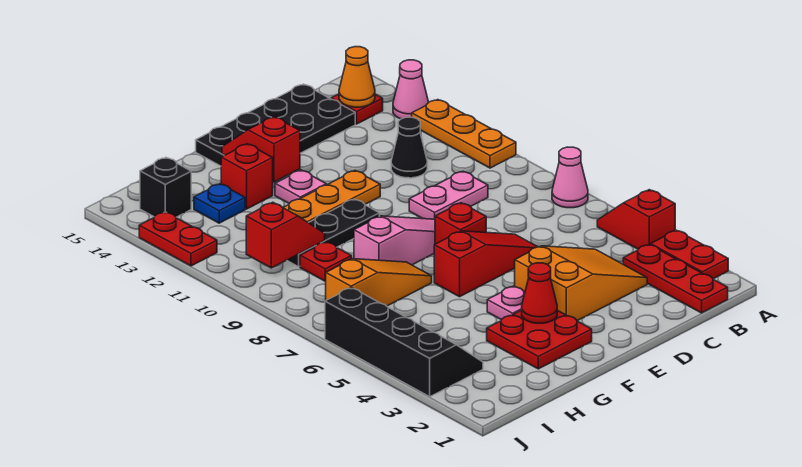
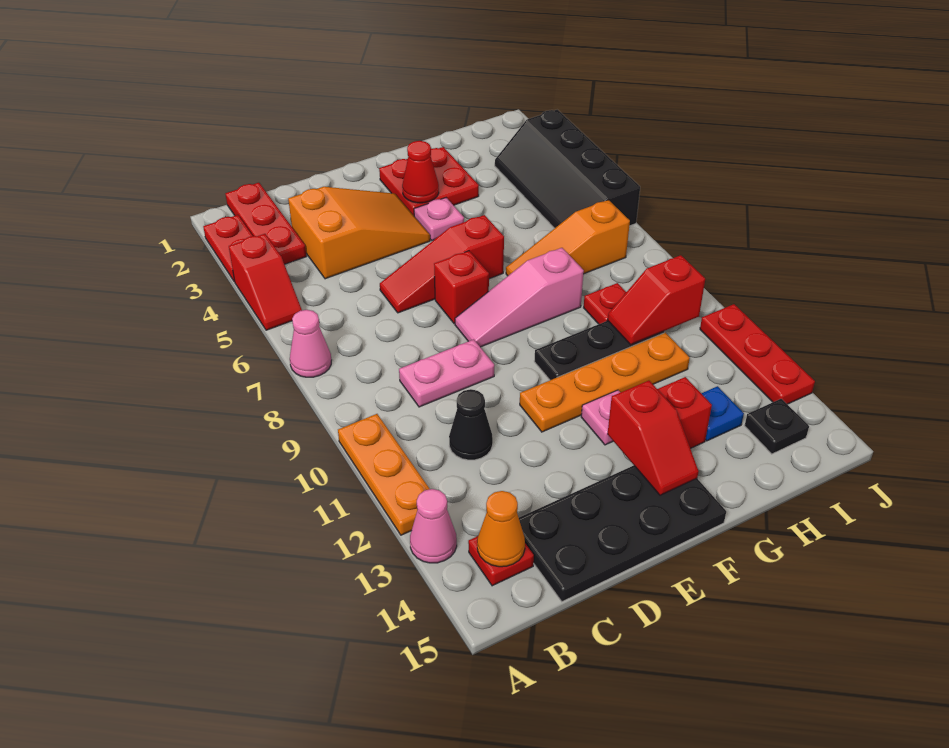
orange slope C3:E4 level 1 top E -> orange slope C3:E4 level 1 top C
black brick I14 level 1 -> black plate I14 level 1
red plate J12:J13 level 1 -> red plate J11:J13 level 1

